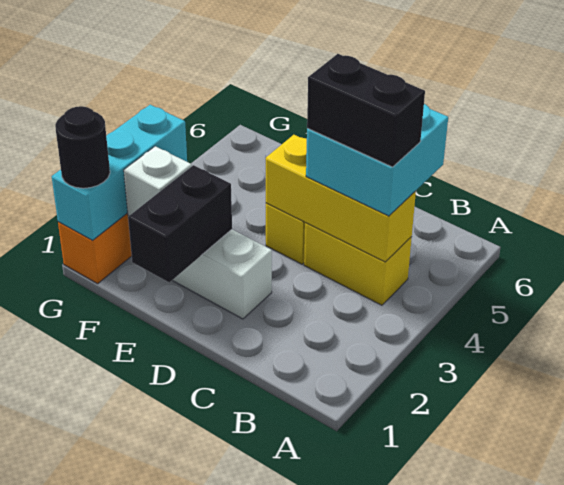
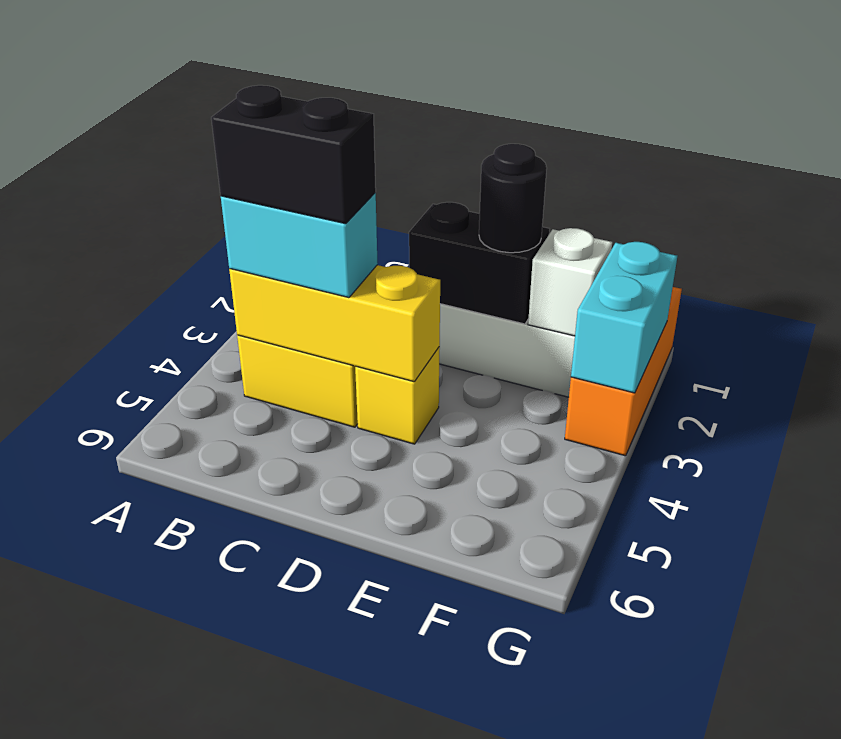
cyan brick B4:C5 level 3 -> cyan brick B4:C4 level 3
black brick E1:E2 level 2 -> black brick D2:E2 level 2
cyan brick G1:G3 level 2 -> cyan brick G2:G3 level 2
black round brick G1 level 3 -> black round brick E2 level 3

